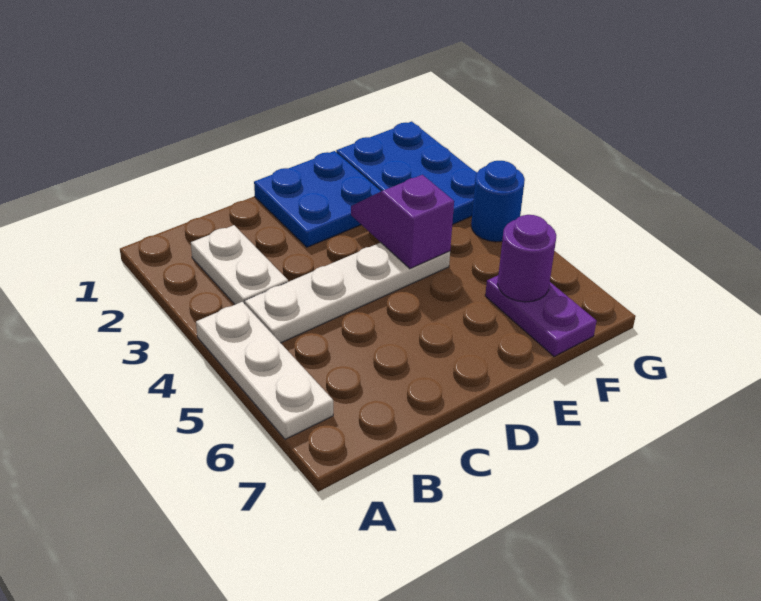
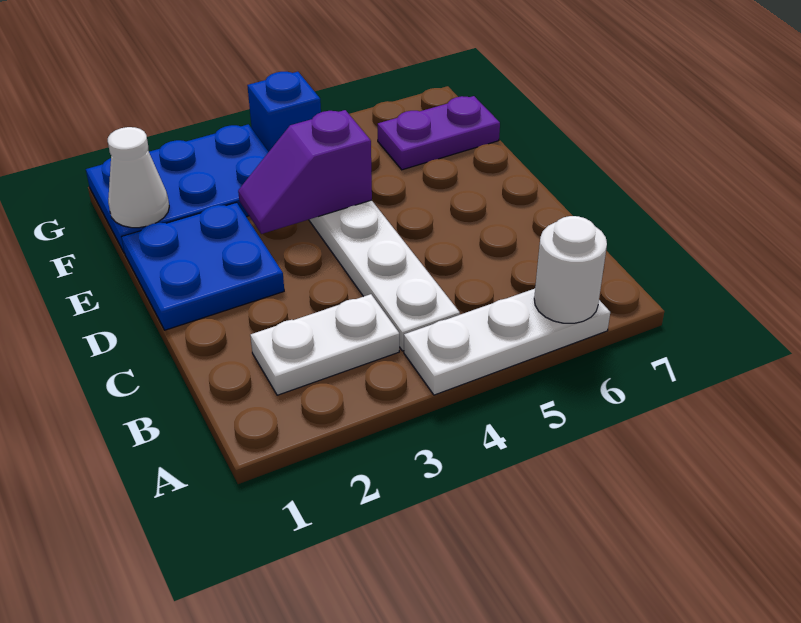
none -> white round brick A6 level 2
none -> white cone F1 level 2
purple round brick F6 level 2 -> none
blue round brick G4 level 1 -> blue brick G4 level 1

